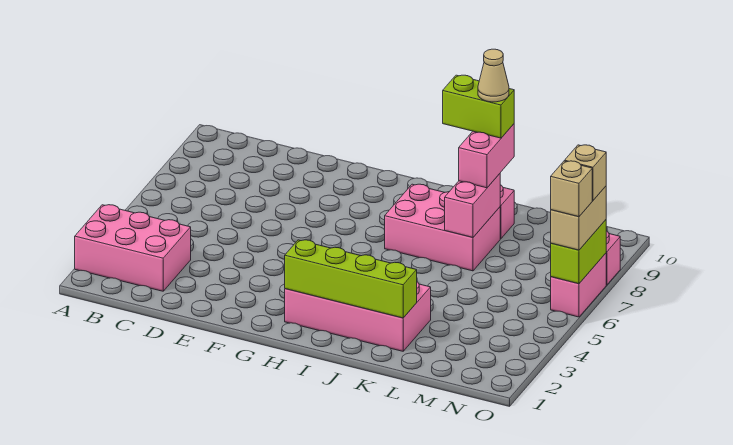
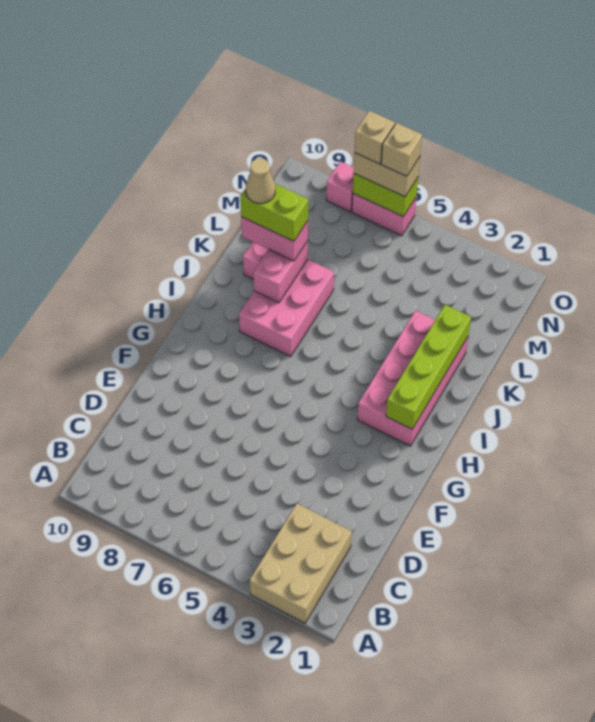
pink brick A2:C3 level 1 -> tan brick A2:C3 level 1
lime brick J9:K9 level 4 -> lime brick K8:K9 level 4
pink brick K7:K8 level 2 -> pink brick J8:K8 level 2

